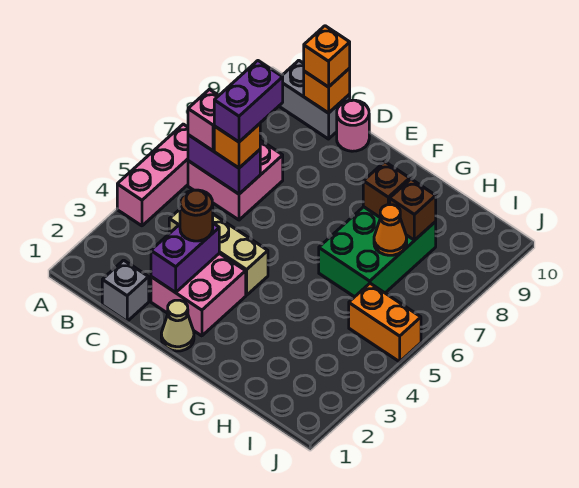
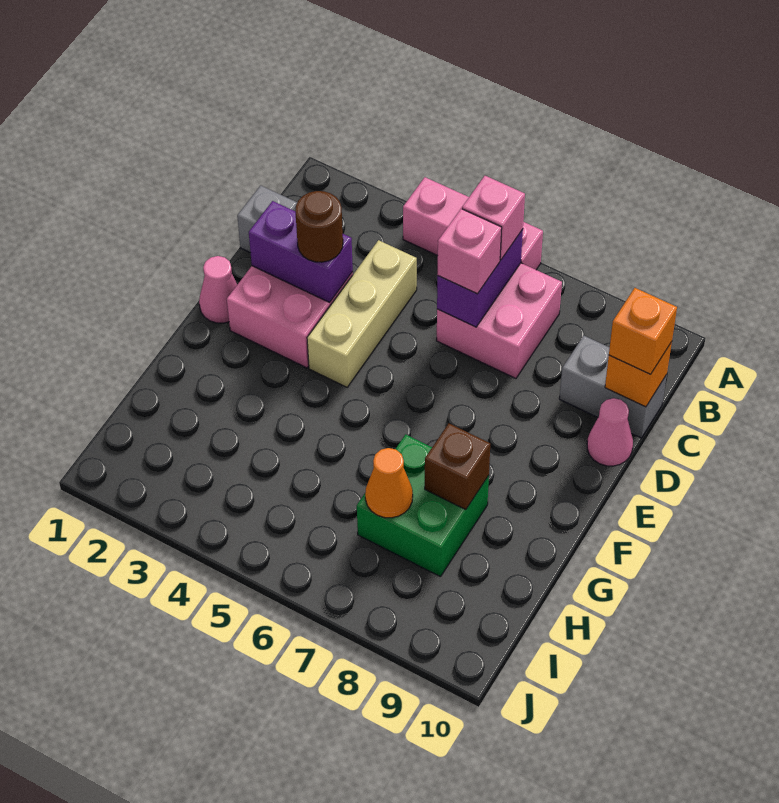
grey brick B10:C10 level 1 -> grey brick C9:C10 level 1
orange brick C6 level 3 -> pink brick C6 level 3
purple brick C6:C7 level 4 -> none
pink round brick D10 level 1 -> pink cone D10 level 1
tan cone E1 level 1 -> pink cone E1 level 1
green brick G6:H8 level 1 -> green brick G7:H8 level 1
brown brick H8 level 2 -> none
orange brick I5:J5 level 1 -> none

